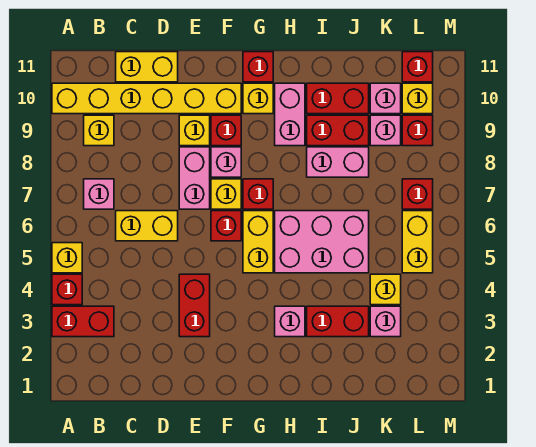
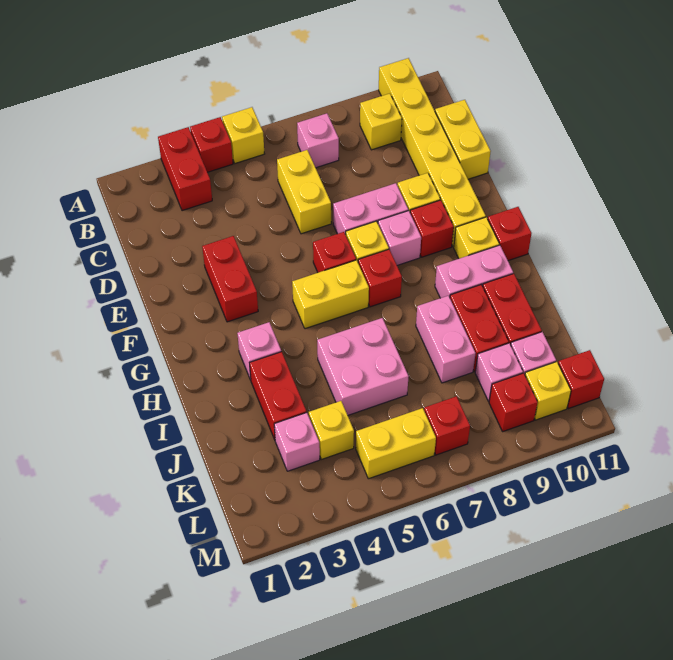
red brick E3:E4 level 1 -> red brick E3:F3 level 1
pink brick H5:J6 level 1 -> pink brick I5:J6 level 1

